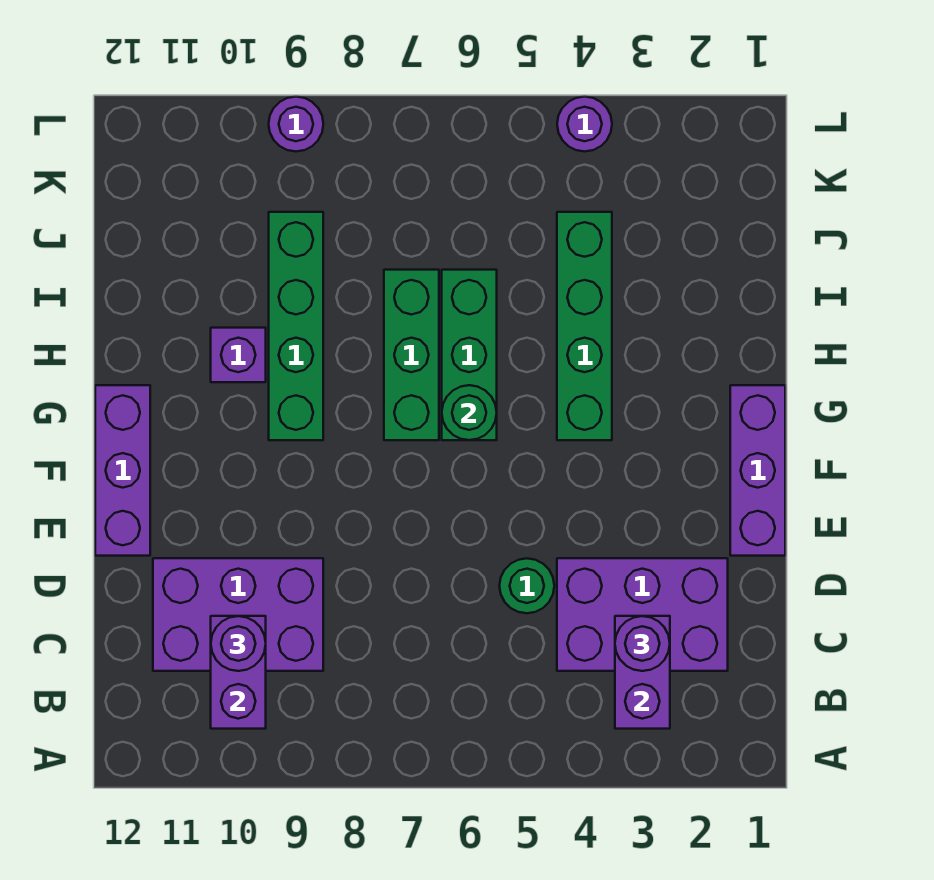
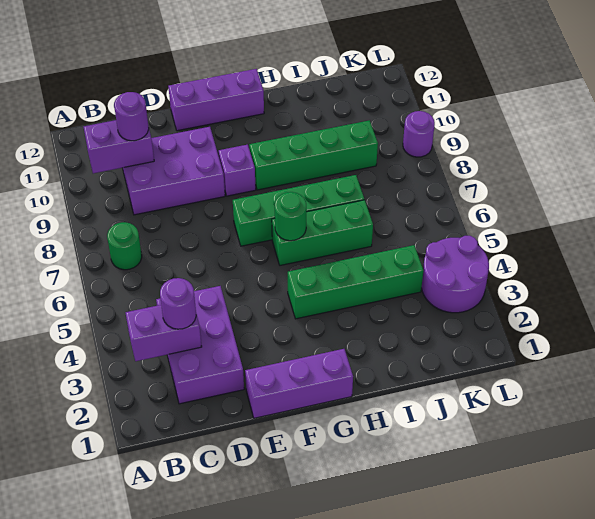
purple brick C9:D11 level 1 -> purple brick C9:E10 level 1
green round brick D5 level 1 -> green round brick B7 level 1
green brick G7:I7 level 1 -> green brick F7:I7 level 1
purple brick H10 level 1 -> purple brick F9 level 1
purple round brick L4 level 1 -> purple round brick K3:L4 level 1

